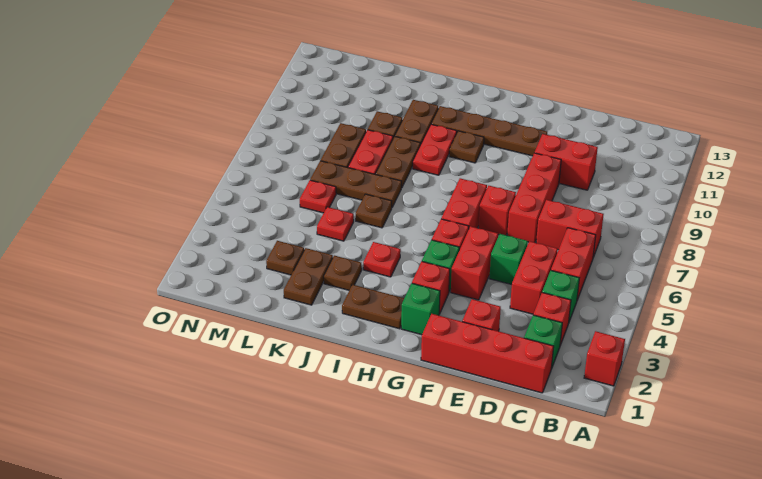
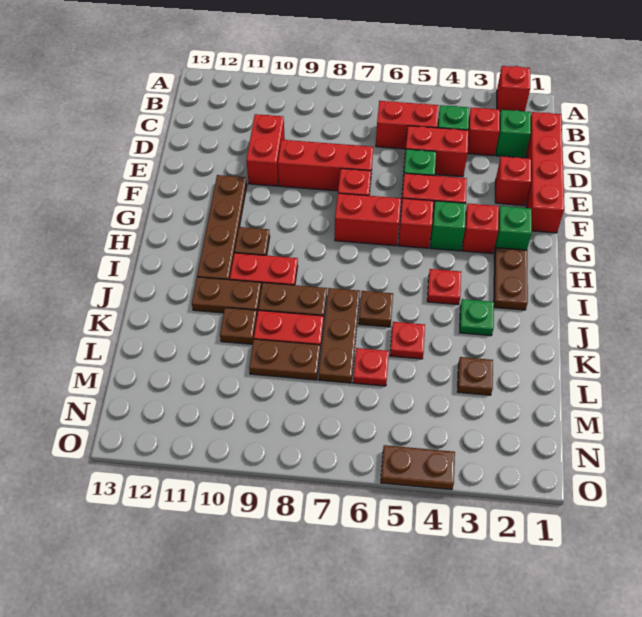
red brick C7:D7 level 1 -> none
brown plate J3 level 1 -> green plate J3 level 1
brown plate K2:K3 level 1 -> brown plate O4:O5 level 1

